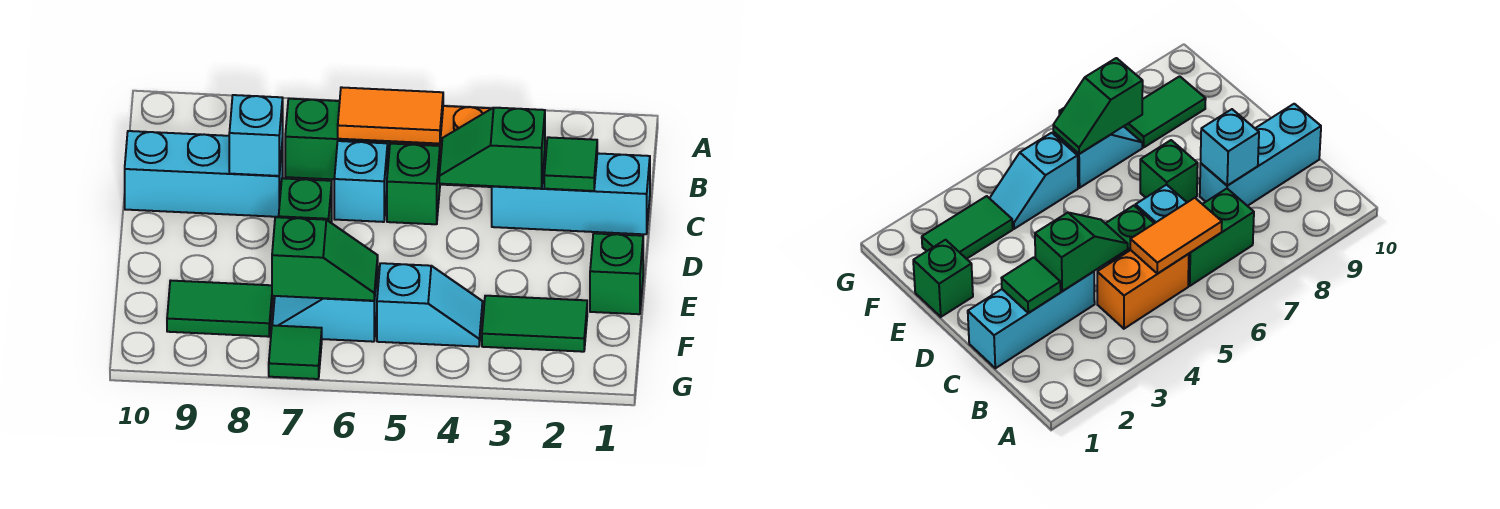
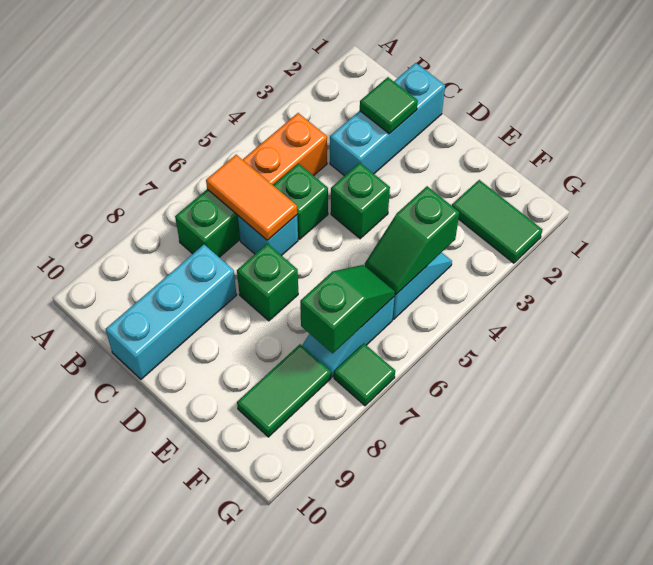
orange tile B5:B6 level 2 -> orange tile B6:C6 level 2
green slope C3:C4 level 2 top 3 -> green slope F4:F5 level 2 top 4
cyan brick C8 level 2 -> none
green brick E1 level 1 -> green brick D4 level 1
green tile F2:F3 level 1 -> green tile F2:G2 level 1

